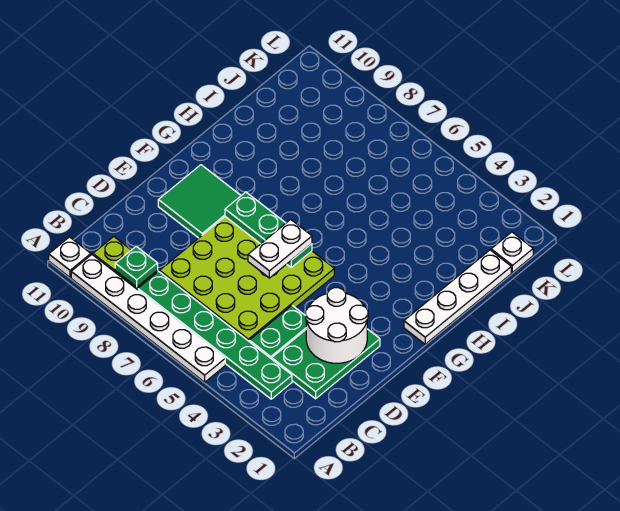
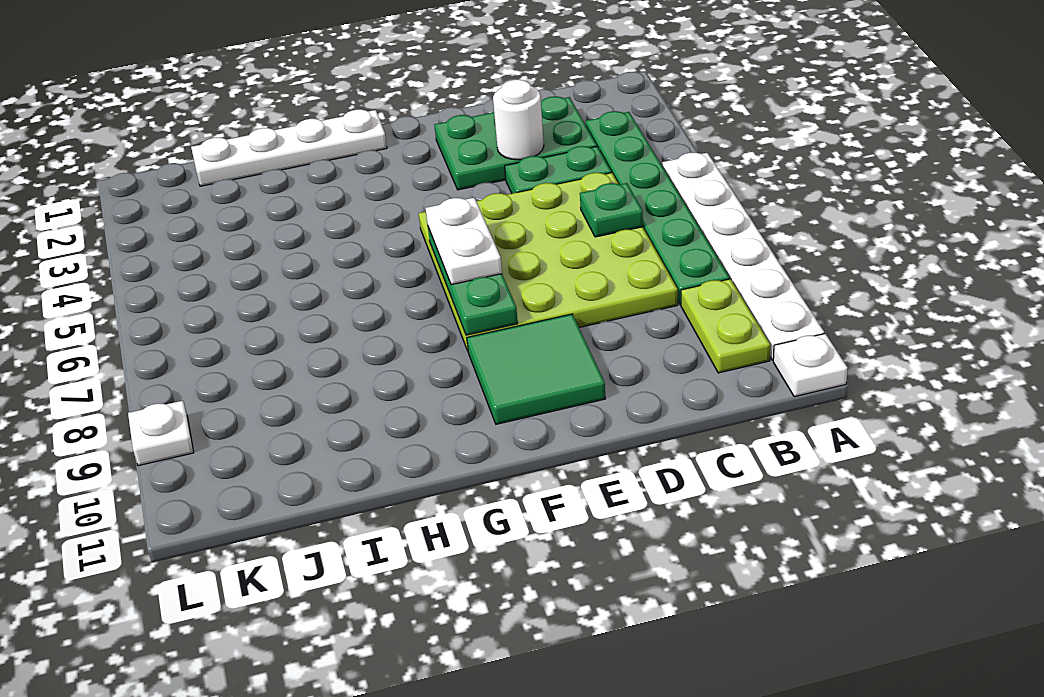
green plate B9 level 2 -> green plate C6 level 2
white round brick D2:E3 level 2 -> white round brick D3 level 2
white plate E6:F6 level 3 -> white plate F6:F7 level 3
white plate K1 level 1 -> white plate L9 level 1

